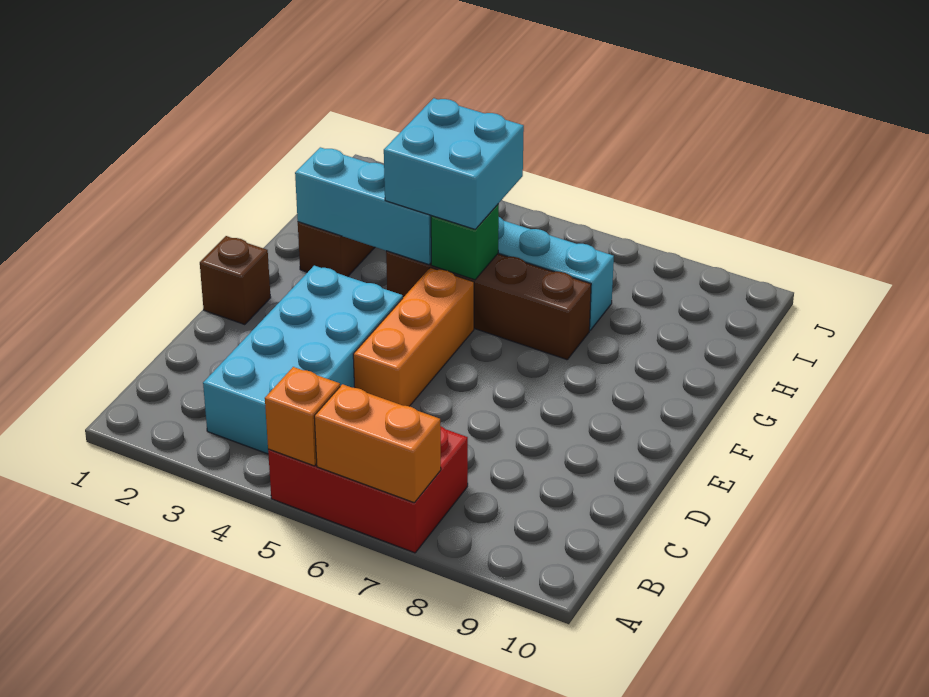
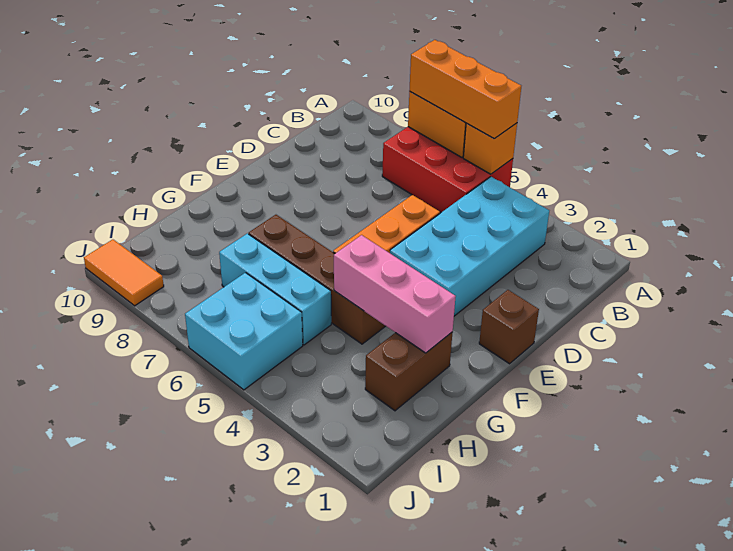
none -> orange brick A5:A7 level 3
cyan brick G2:G4 level 2 -> pink brick G2:G4 level 2
cyan brick G4:H5 level 3 -> cyan brick I5:J6 level 1
green brick G5 level 2 -> none
none -> orange tile J9:J10 level 1

